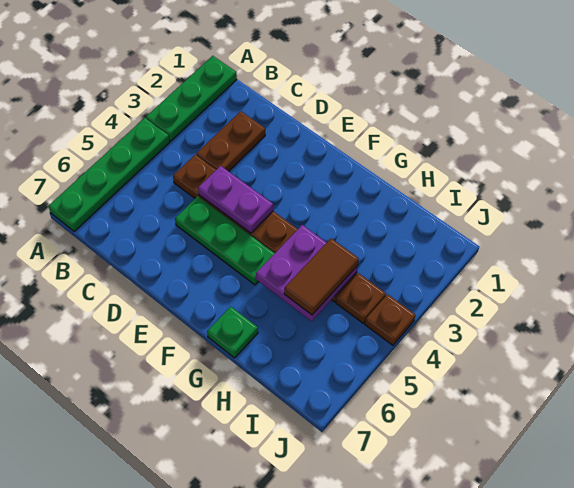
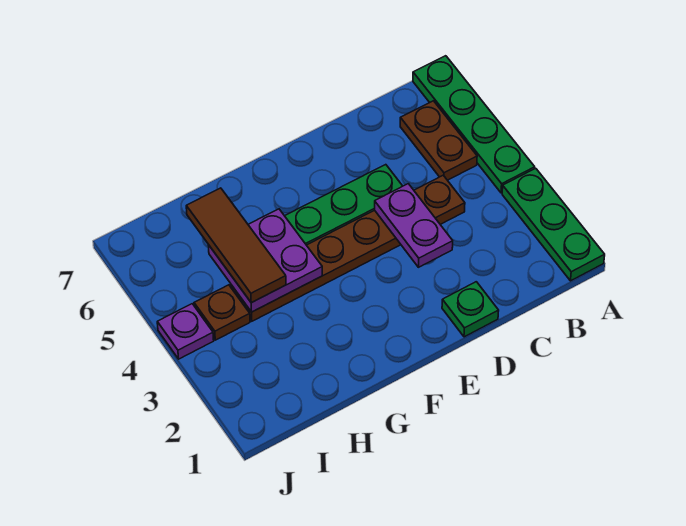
brown plate C2:C3 level 1 -> brown plate B5:B6 level 1
purple plate D4:E4 level 2 -> purple plate D3:D4 level 2
green plate G7 level 1 -> green plate D1 level 1
brown tile H4:H5 level 3 -> brown tile H4:H6 level 3
brown plate J4 level 1 -> purple plate J4 level 1

